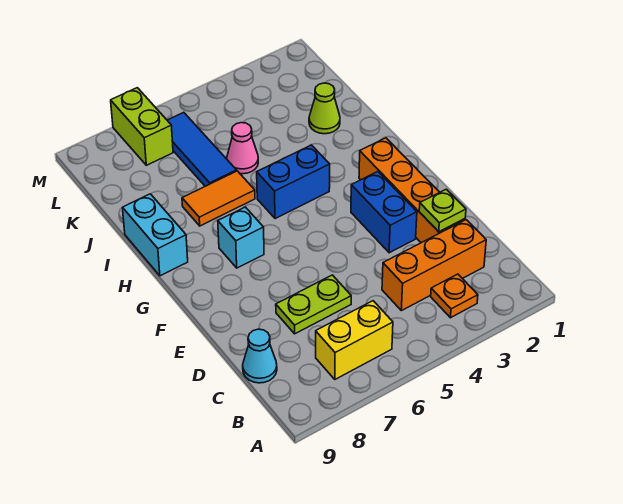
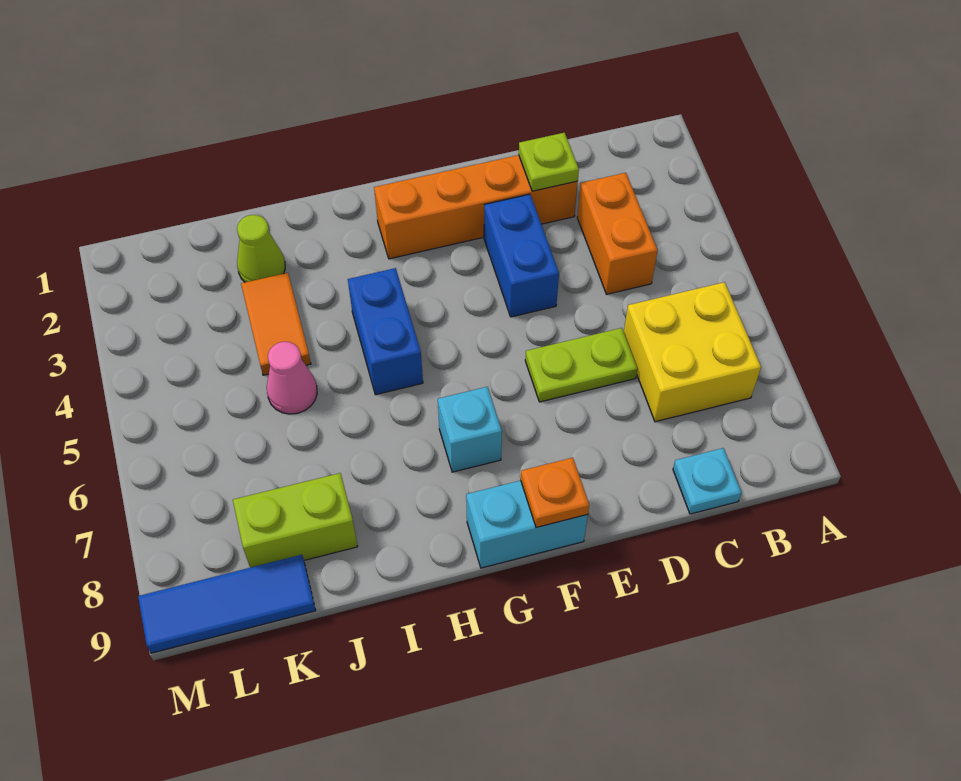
orange plate B3 level 1 -> orange plate F9 level 2
yellow brick B6:B7 level 1 -> yellow brick B6:C7 level 1
orange brick C2:C4 level 1 -> orange brick C3:C4 level 1
cyan cone C9 level 1 -> cyan plate C9 level 1
lime plate D6:D7 level 1 -> lime plate D6:E6 level 1
blue brick E3:F3 level 1 -> blue brick E3:E4 level 1
cyan brick H9:I9 level 1 -> cyan brick F9:G9 level 1
orange tile I6:I7 level 1 -> orange tile J3:J4 level 1
blue tile J6:L6 level 1 -> blue tile K9:M9 level 1
lime brick L7:M7 level 1 -> lime brick J8:K8 level 1

